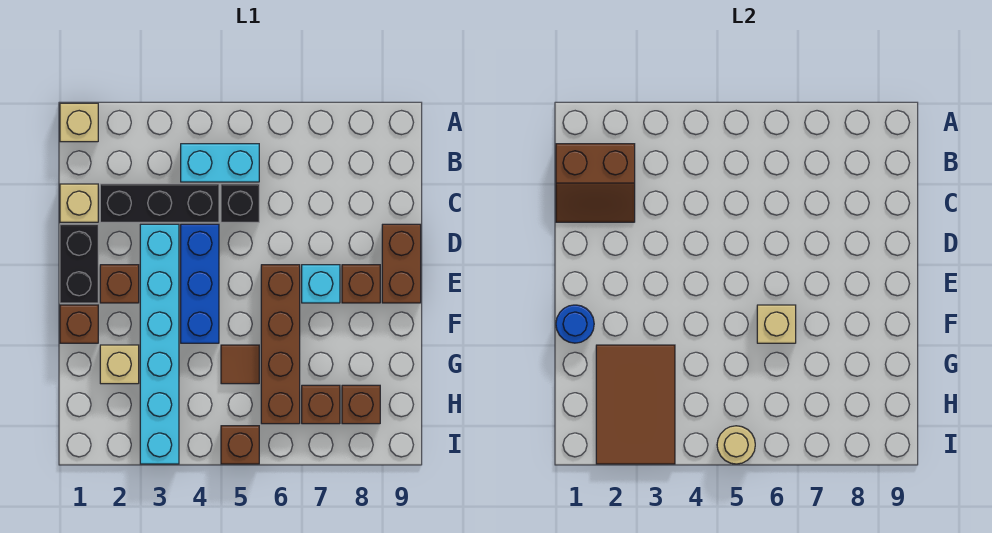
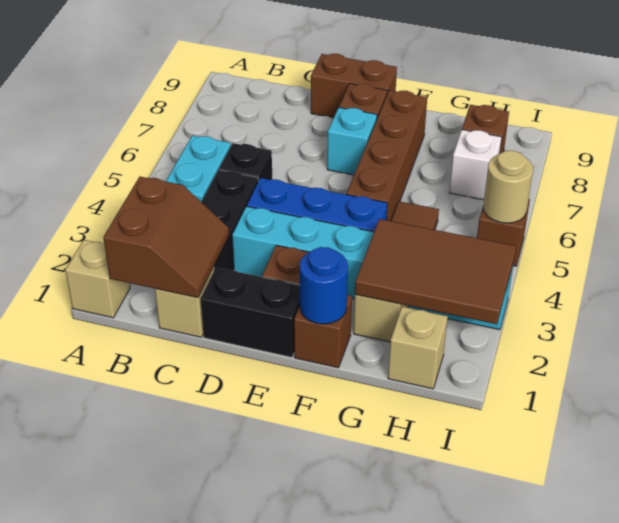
brown brick E6:H6 level 1 -> brown brick F5:F8 level 1
tan brick F6 level 2 -> tan brick H1 level 1
brown brick H7 level 1 -> white brick H7 level 1

